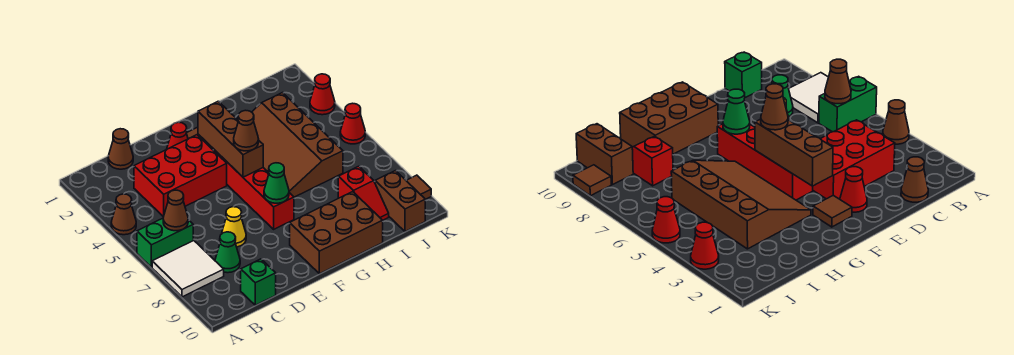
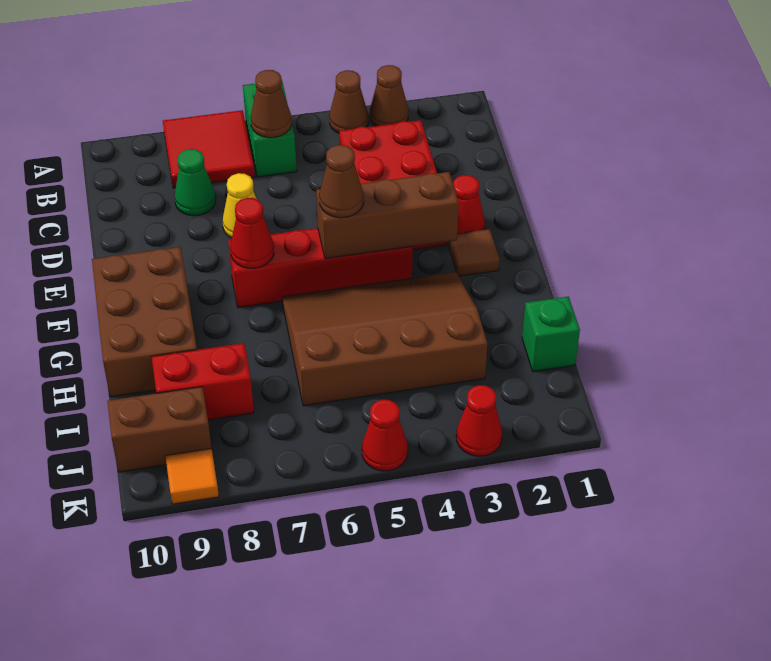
white tile A7:B8 level 1 -> red tile A7:B8 level 1
brown cone C1 level 1 -> brown cone A3 level 1
green brick C10 level 1 -> green brick I1 level 1
green cone F7 level 2 -> red cone F7 level 2
red slope I8:I9 level 1 top 8 -> red brick I8:I9 level 1
brown tile K9 level 1 -> orange tile K9 level 1

